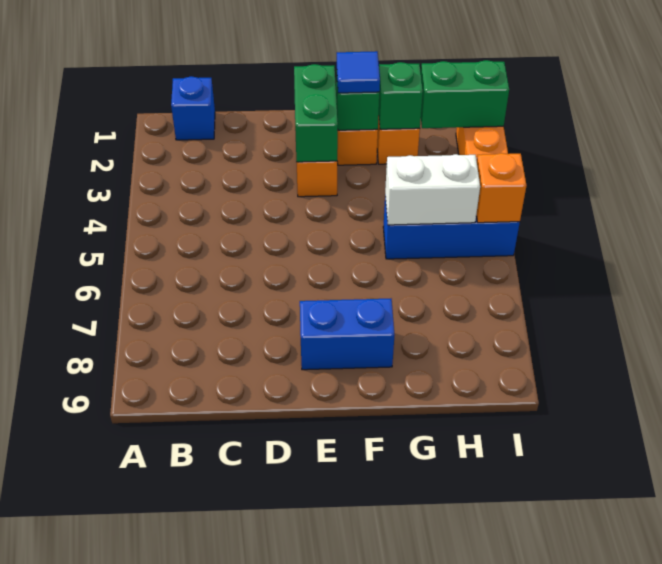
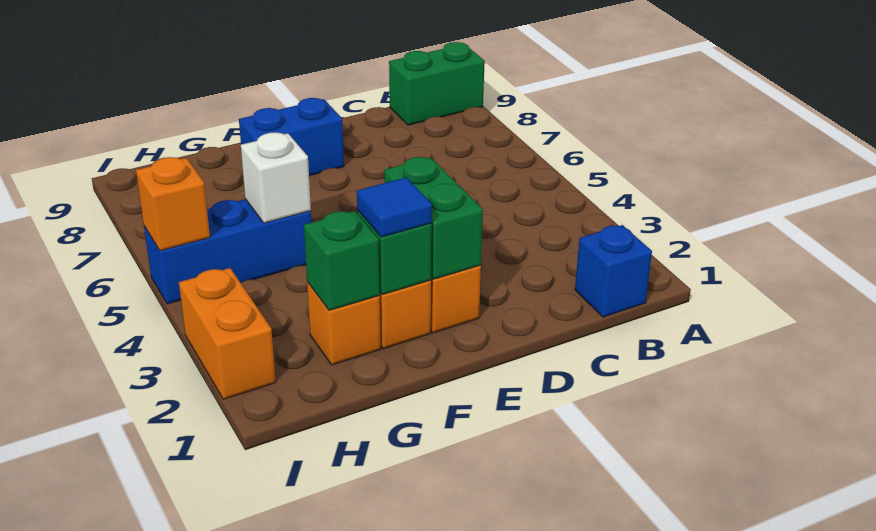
white brick G5:H5 level 2 -> white brick G5 level 2
green brick H2:I2 level 2 -> green brick A9:B9 level 1

